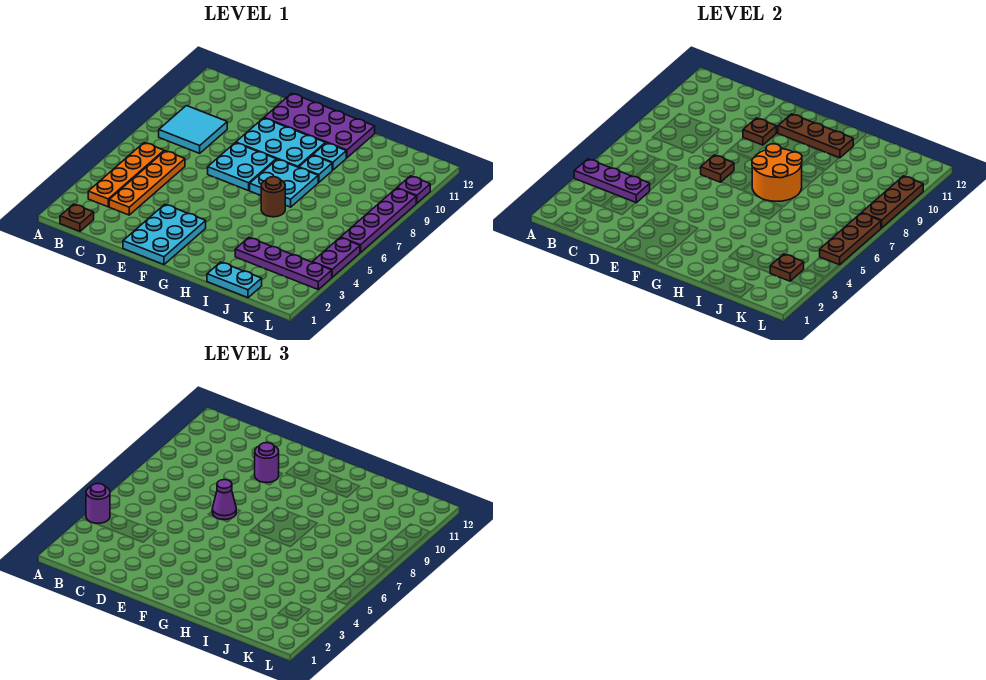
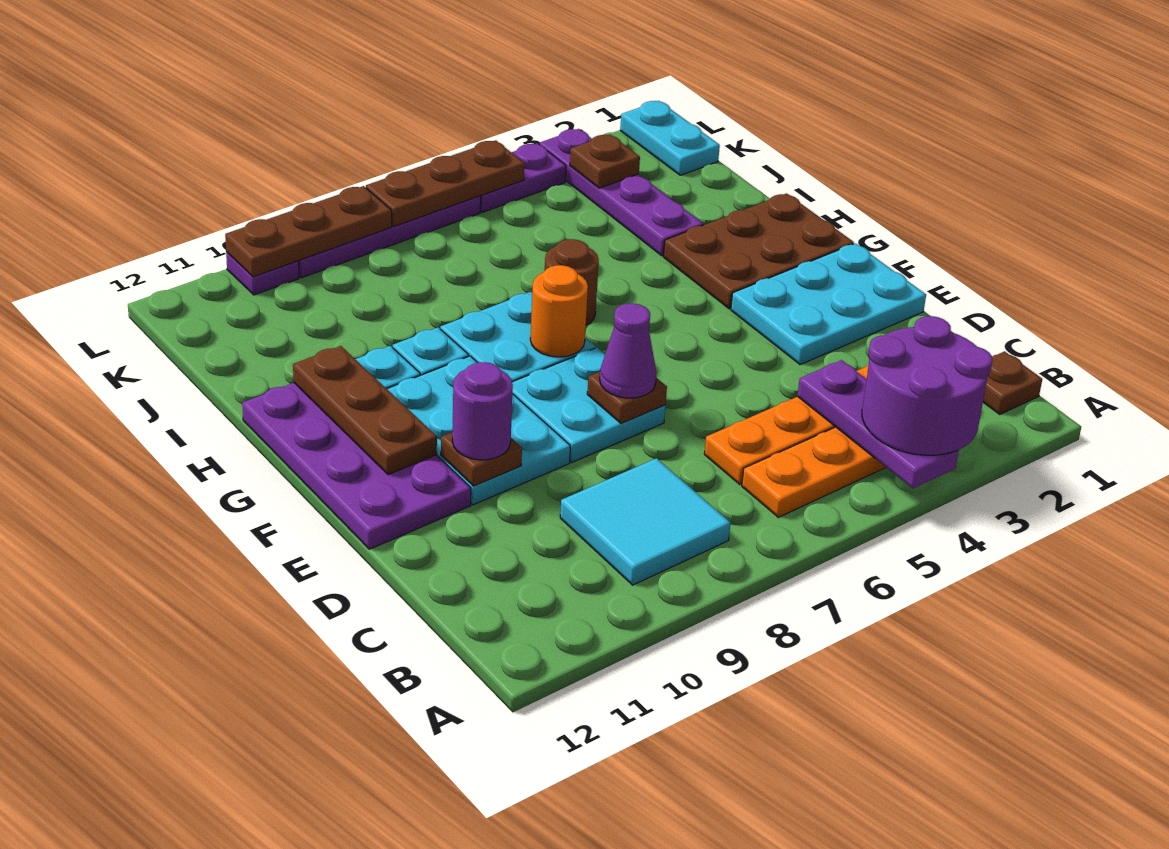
purple round brick A4 level 3 -> purple round brick A3:B4 level 3
none -> brown plate G1:H3 level 1
orange round brick G7:H8 level 2 -> orange round brick G7 level 2
cyan plate I1:J1 level 1 -> cyan plate K1:L1 level 1

